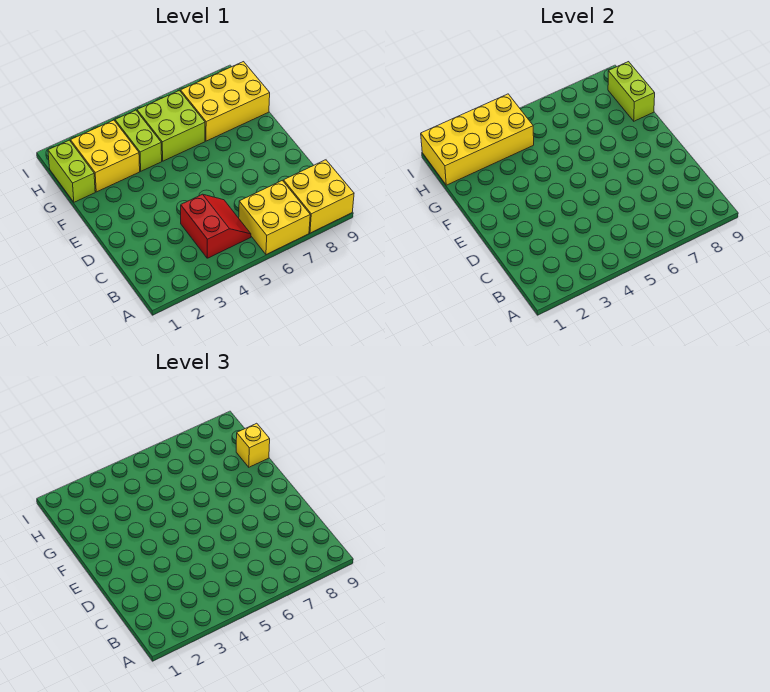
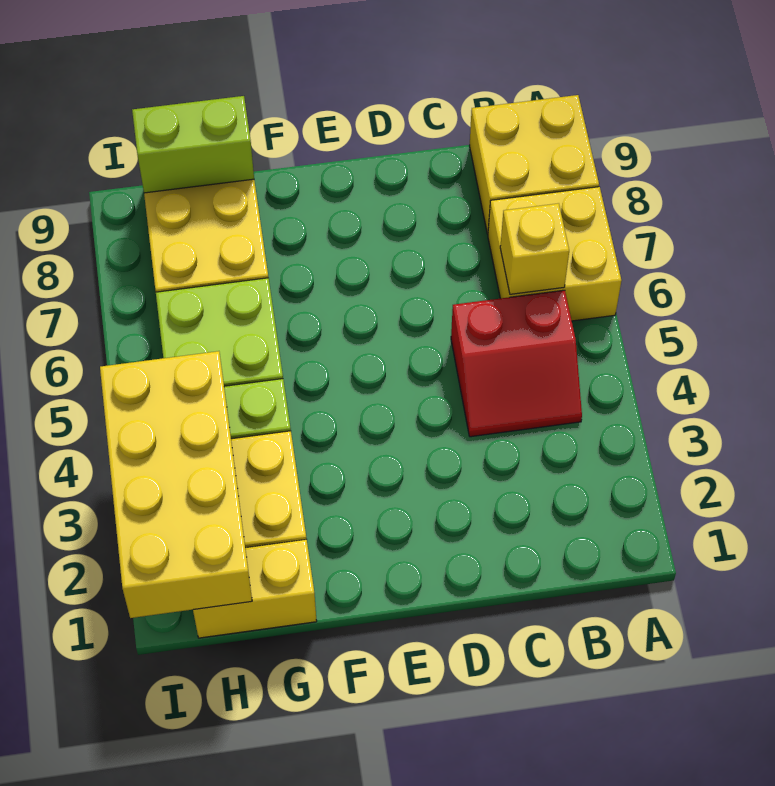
red slope B4:C5 level 1 top 4 -> red slope B4:C5 level 1 top 5
lime brick G1:H1 level 1 -> yellow brick G1:H1 level 1
yellow brick G9 level 3 -> yellow brick B6 level 2

